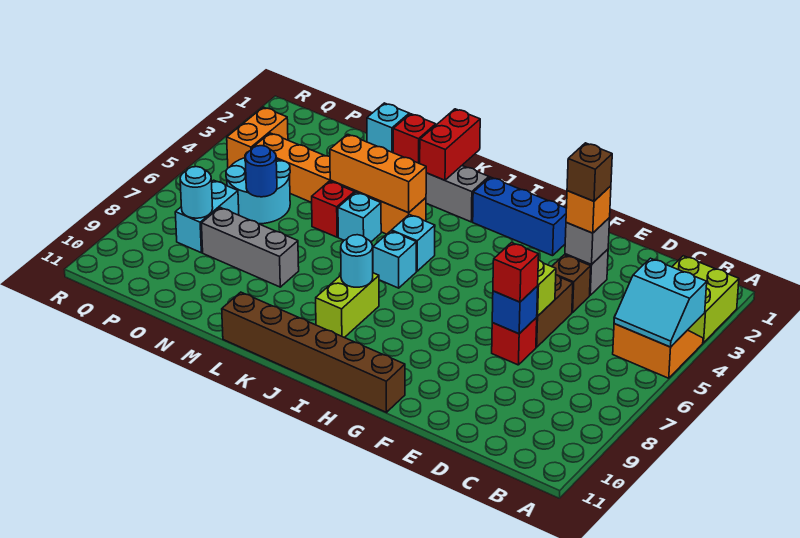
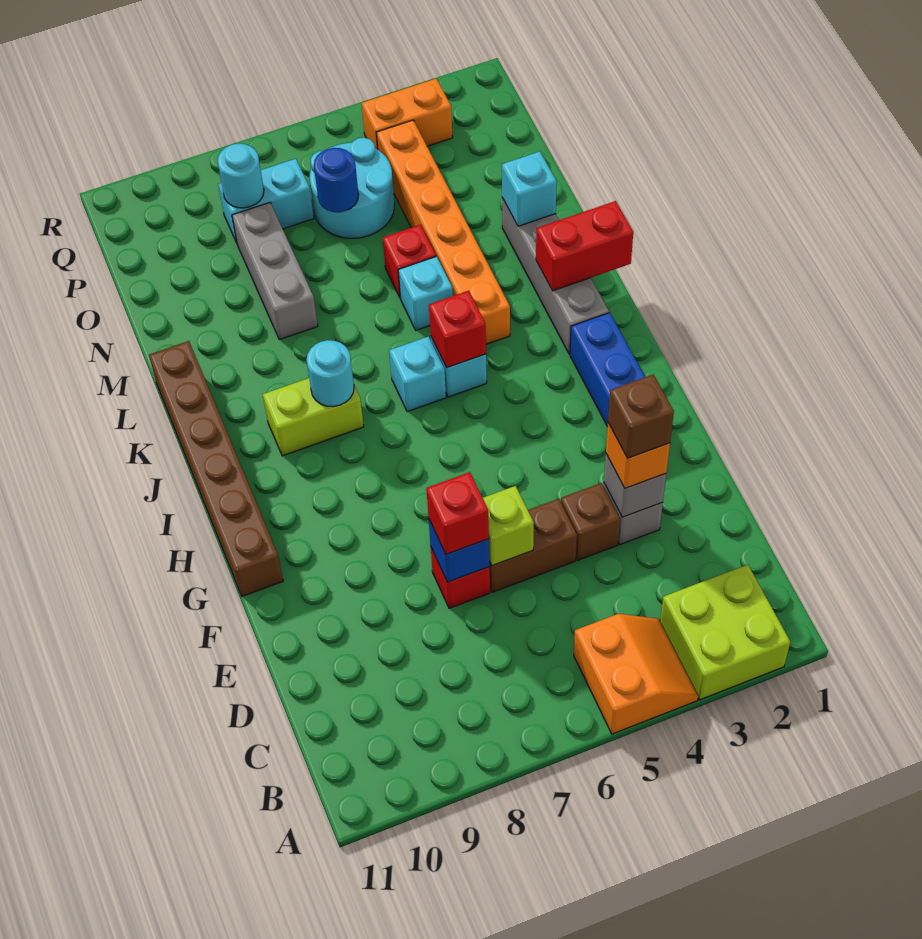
cyan slope A4:B5 level 2 top 4 -> none
orange brick K4:M4 level 2 -> none
red brick L2 level 2 -> red brick J5 level 2

